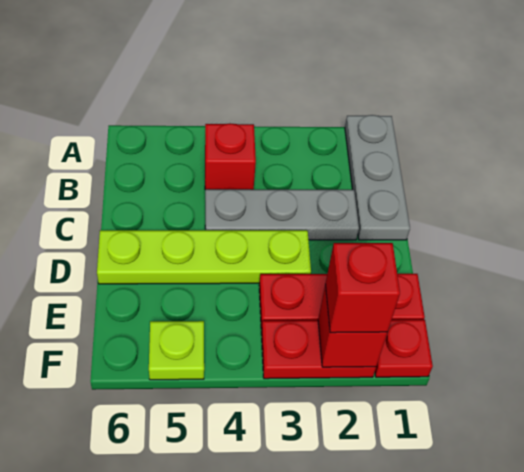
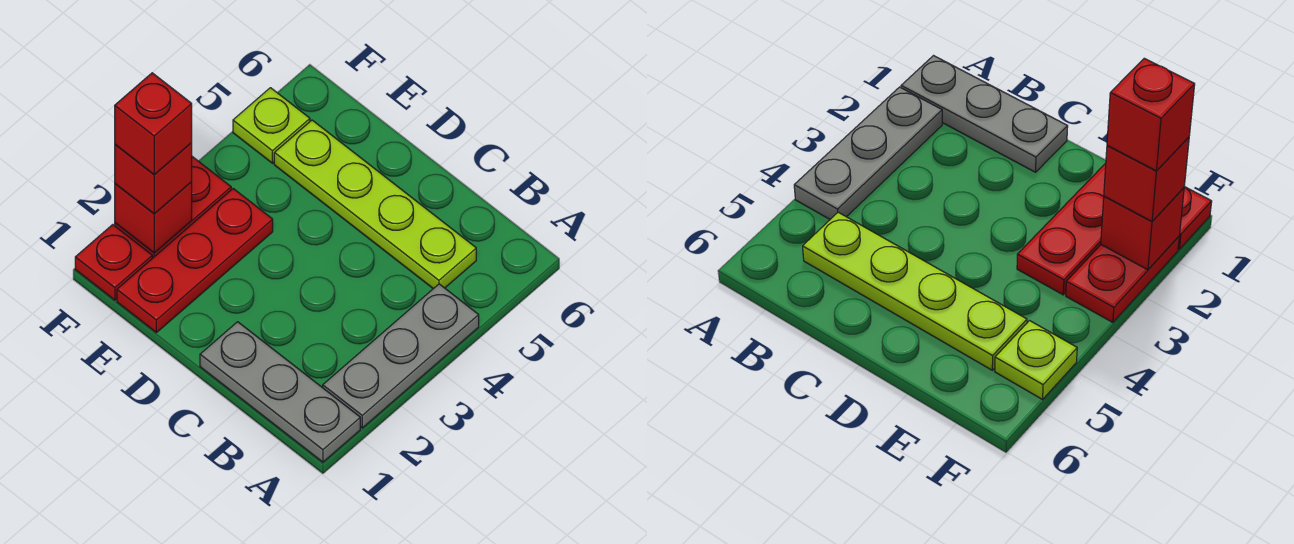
red brick B4 level 1 -> red brick F2 level 4
grey plate C2:C4 level 1 -> grey plate A2:A4 level 1
lime plate D3:D6 level 1 -> lime plate B5:E5 level 1

